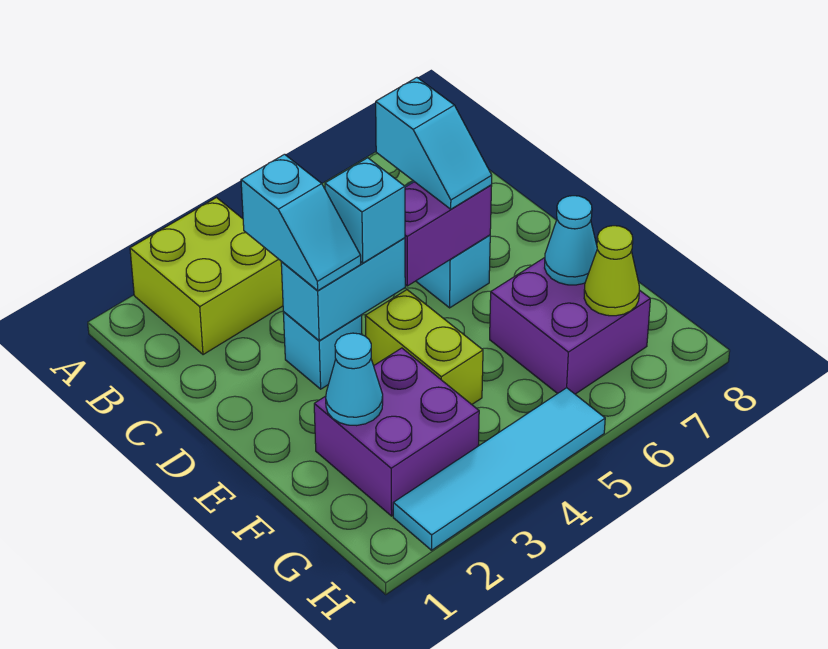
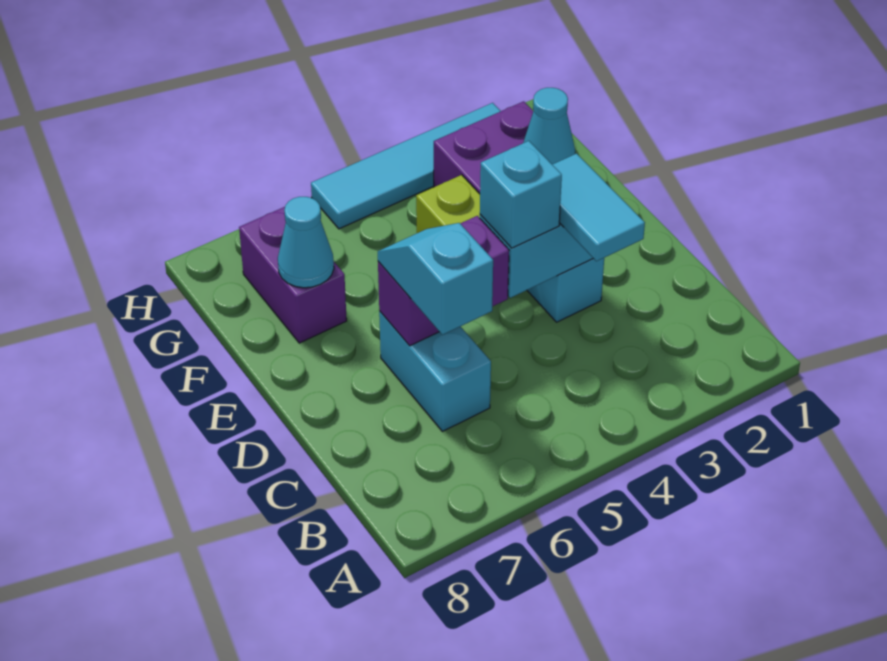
lime brick A2:B3 level 1 -> none
cyan slope C3:D3 level 3 top C -> cyan tile C3:D3 level 3
purple brick F6:G7 level 1 -> purple brick F7:G7 level 1
lime cone G7 level 2 -> none

